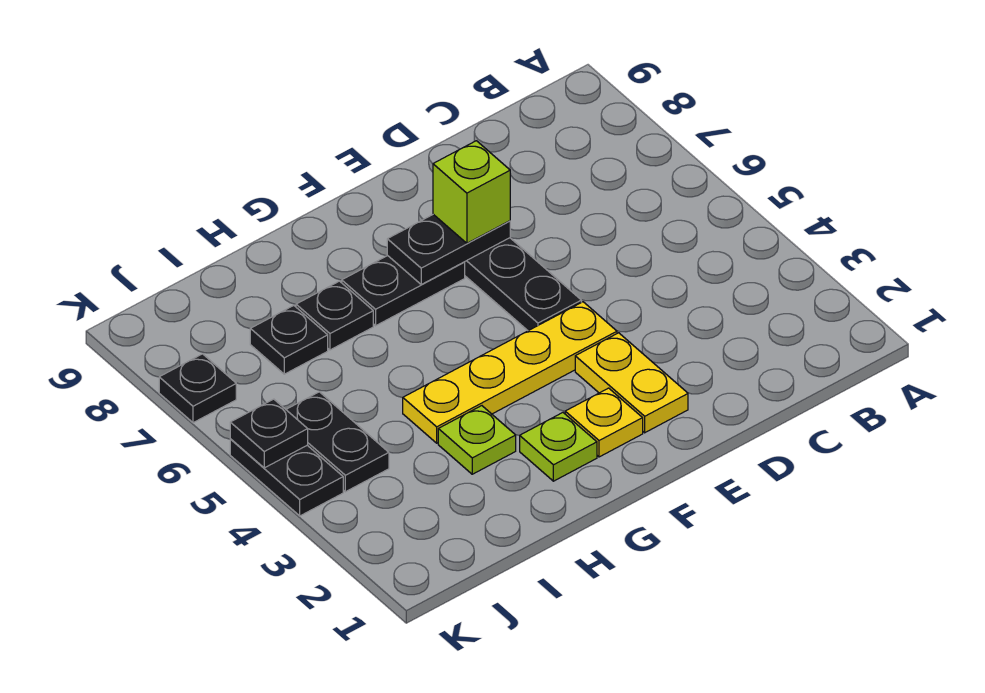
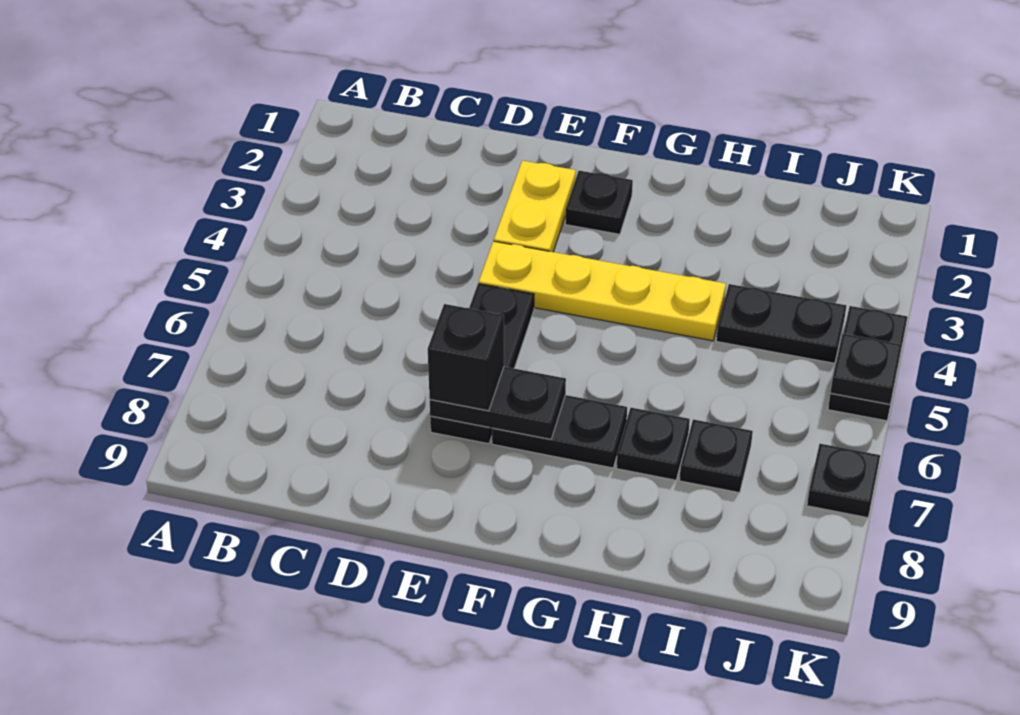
lime brick E7 level 3 -> black brick E7 level 3
yellow plate F2 level 1 -> black plate F2 level 1
lime plate G2 level 1 -> none
lime plate H3 level 1 -> none
black plate J4:J5 level 1 -> black plate I4:J4 level 1

